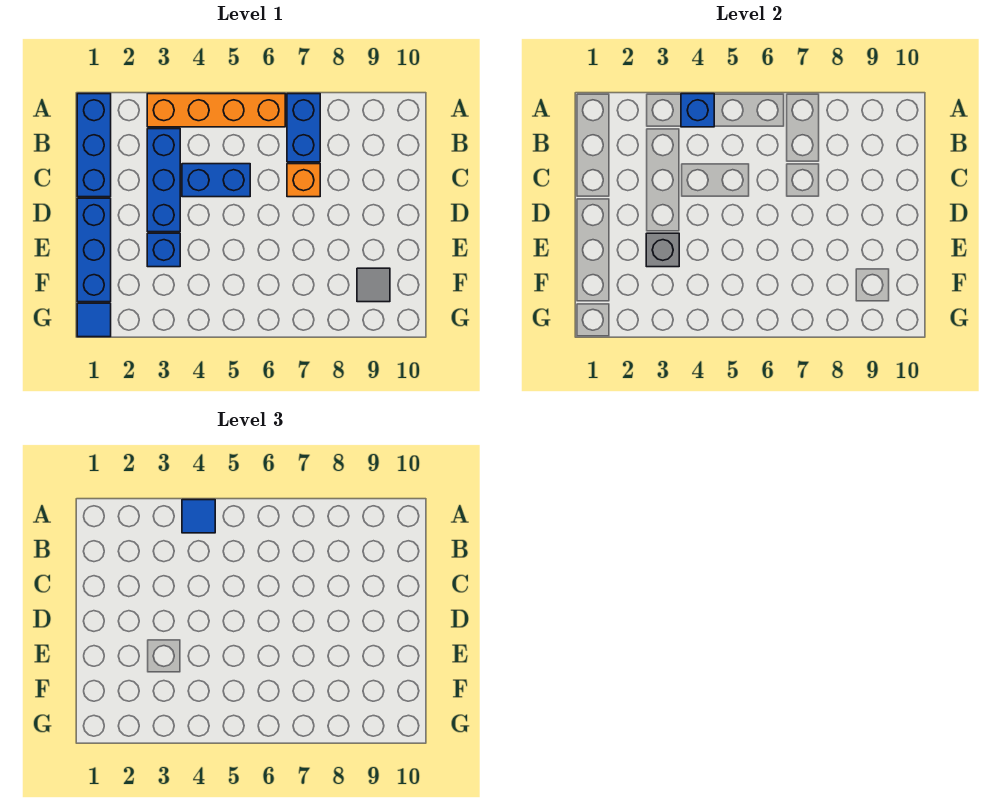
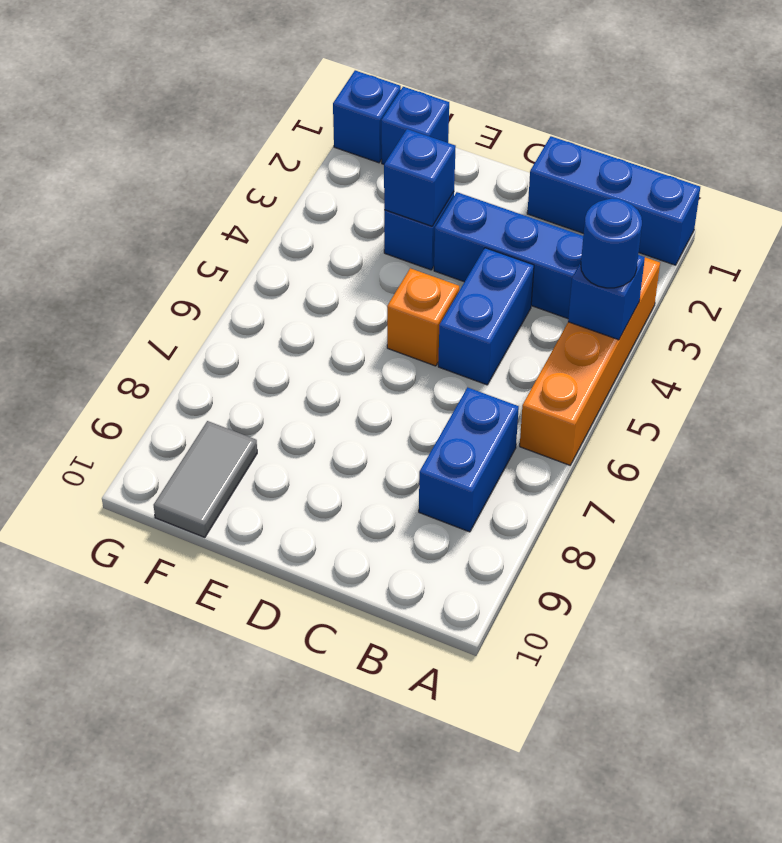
blue tile A4 level 3 -> blue round brick A4 level 3
blue brick A7:B7 level 1 -> blue brick B7:B8 level 1
orange brick C7 level 1 -> orange brick D5 level 1
blue brick D1:F1 level 1 -> blue brick F1 level 1
grey brick E3 level 2 -> blue brick E3 level 2
grey tile F9 level 1 -> grey tile F9:F10 level 1
blue tile G1 level 1 -> blue brick G1 level 1

